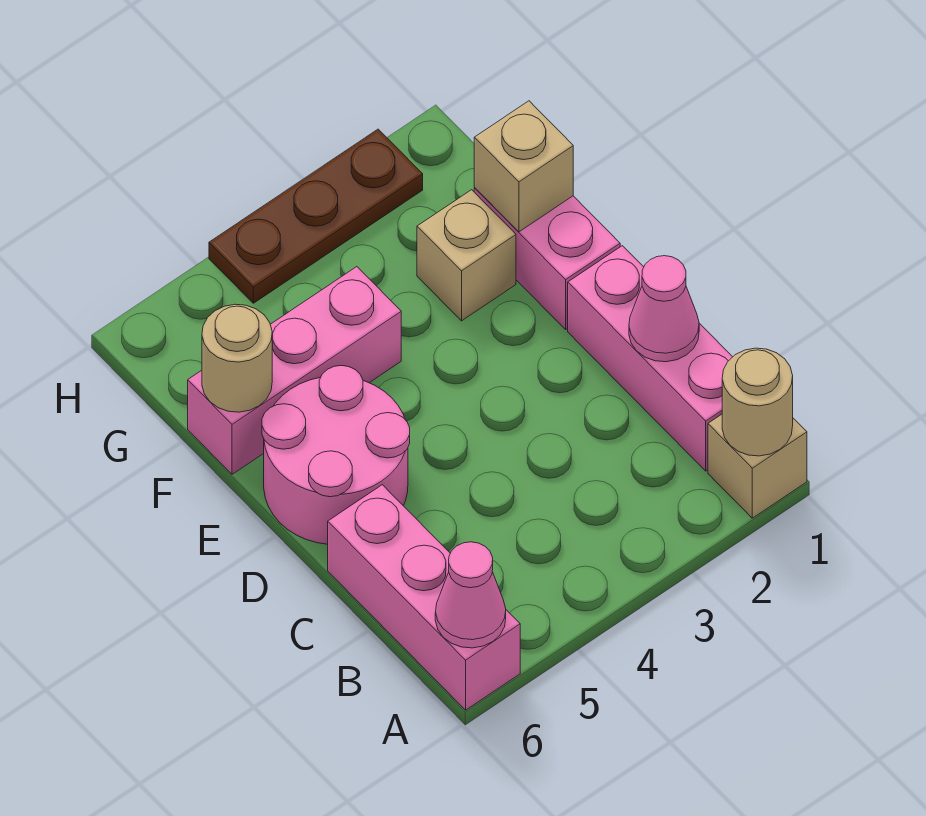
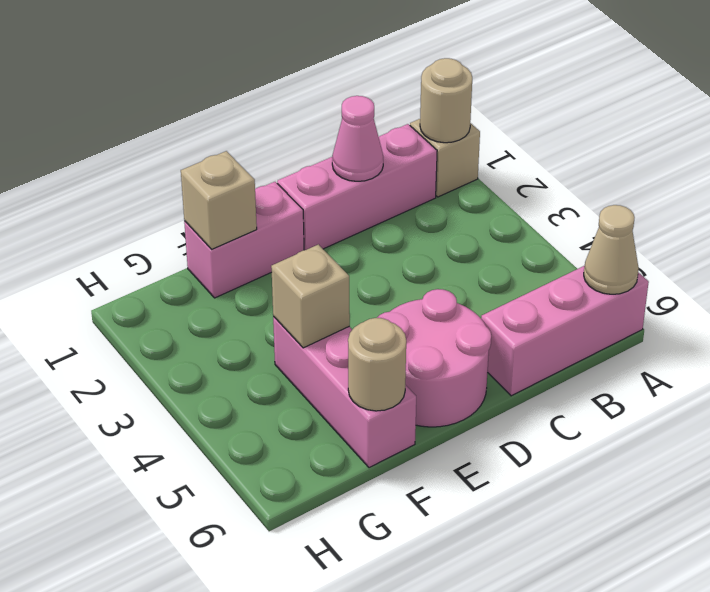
pink cone A6 level 2 -> tan cone A6 level 2
tan brick F2 level 1 -> tan brick F4 level 2
brown plate H2:H4 level 1 -> none

